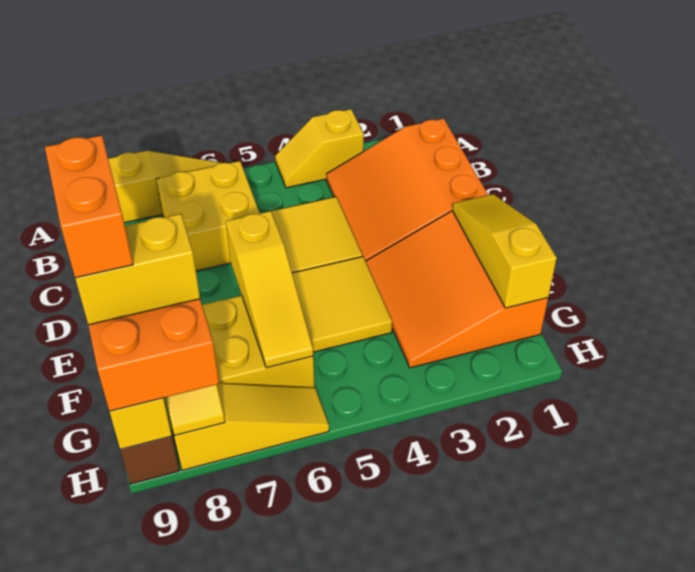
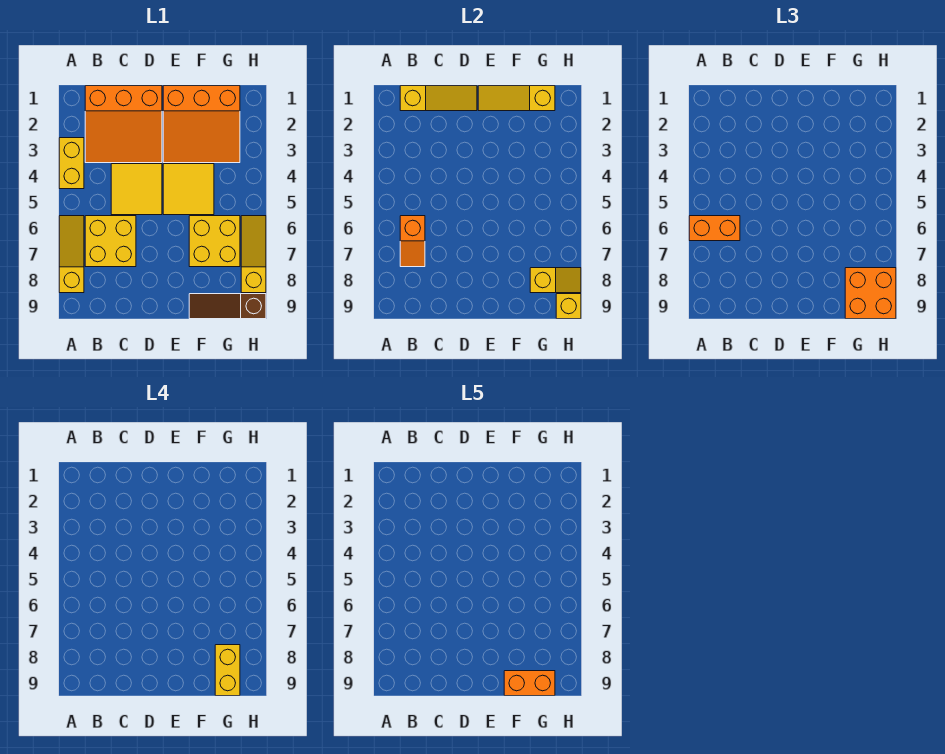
yellow slope A3:A4 level 1 top 3 -> yellow brick A3:A4 level 1
none -> orange brick A6:B6 level 3
none -> orange slope B6:B7 level 2 top 6
yellow slope E6:G6 level 2 top E -> yellow slope B1:D1 level 2 top B

